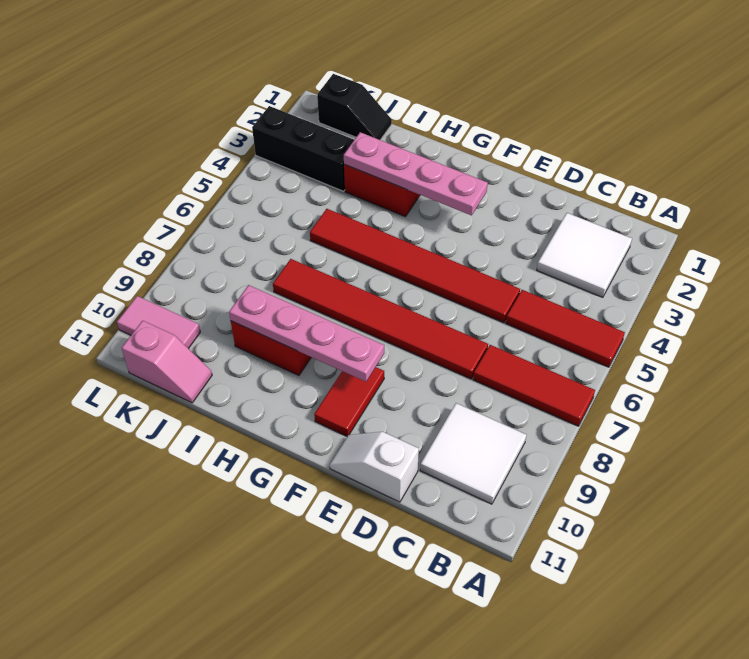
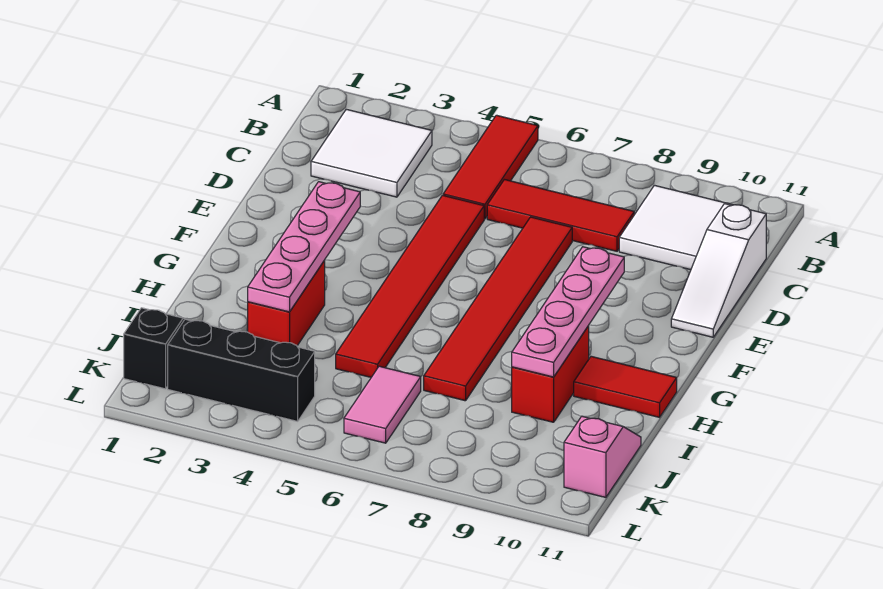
red tile A7:C7 level 1 -> red tile C6:C8 level 1
white slope D11:E11 level 1 top D -> white slope C11:E11 level 1 top C
red tile F9:F10 level 1 -> red tile H10:H11 level 1
black brick J3:L3 level 1 -> black brick K2:K4 level 1
pink tile K10:L10 level 1 -> pink tile J6:K6 level 1

